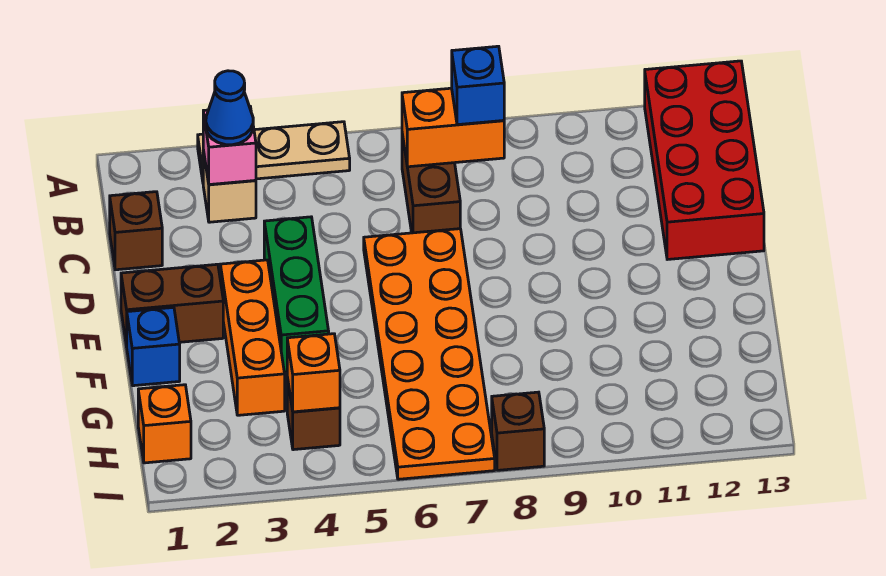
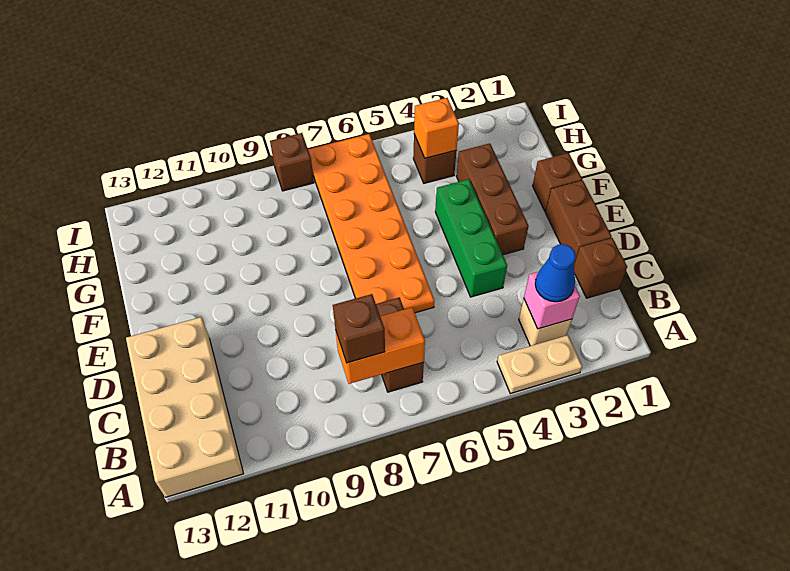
tan plate A3:A5 level 1 -> tan plate A3:A4 level 1
red brick A12:D13 level 1 -> tan brick A12:D13 level 1
blue brick B8 level 3 -> brown brick B8 level 3
brown brick E1:E2 level 1 -> brown brick D1:E1 level 1
orange brick E3:G3 level 1 -> brown brick E3:G3 level 1
blue brick F1 level 1 -> brown brick F1 level 1
orange brick H1 level 1 -> none

